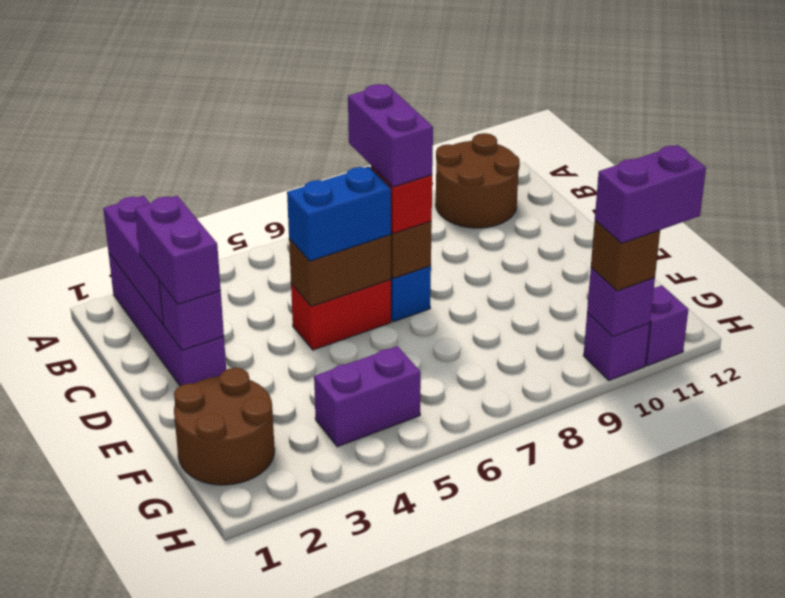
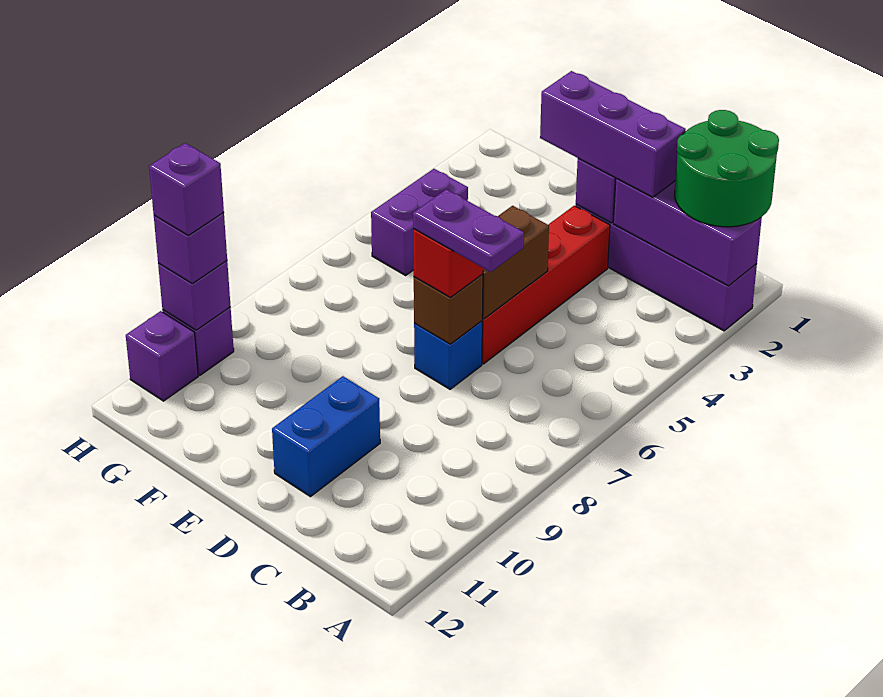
none -> green round brick A1:B2 level 3
brown round brick A10:B11 level 1 -> none
purple brick C2:D2 level 3 -> purple brick C2:E2 level 3
purple brick C7:D7 level 4 -> purple plate C7:D7 level 4
red brick D5:D6 level 1 -> red brick D3:D6 level 1
blue brick D5:D6 level 3 -> blue brick D10:D11 level 1
brown round brick F1:G2 level 1 -> none
brown brick H10 level 3 -> purple brick H10 level 3
purple brick H10:H11 level 4 -> purple brick H10 level 4

